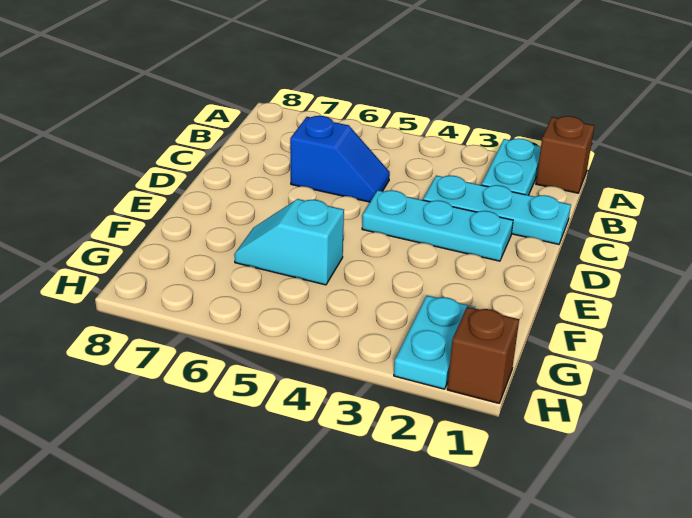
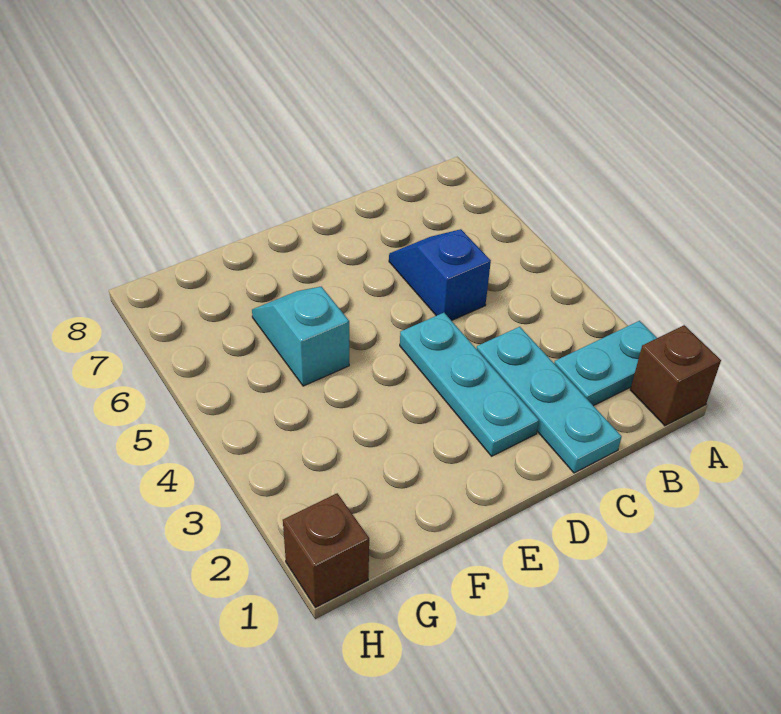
blue slope C5:C6 level 1 top 6 -> blue slope C5:C6 level 1 top 5
cyan plate G2:H2 level 1 -> none

